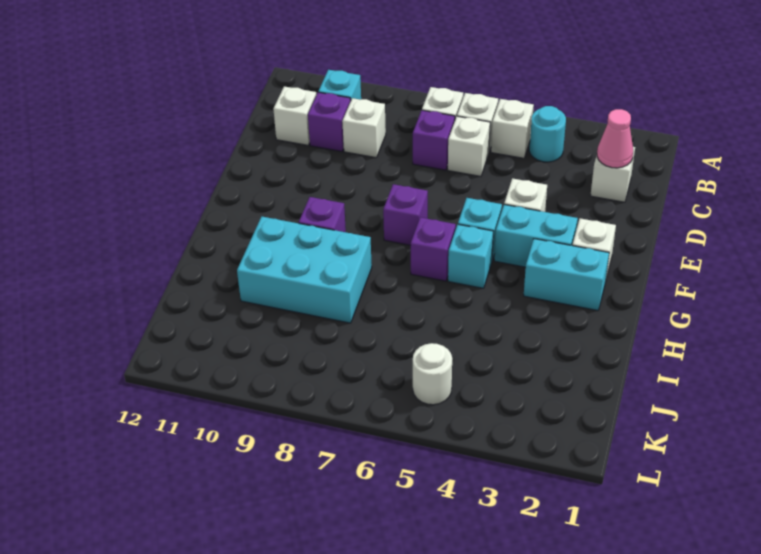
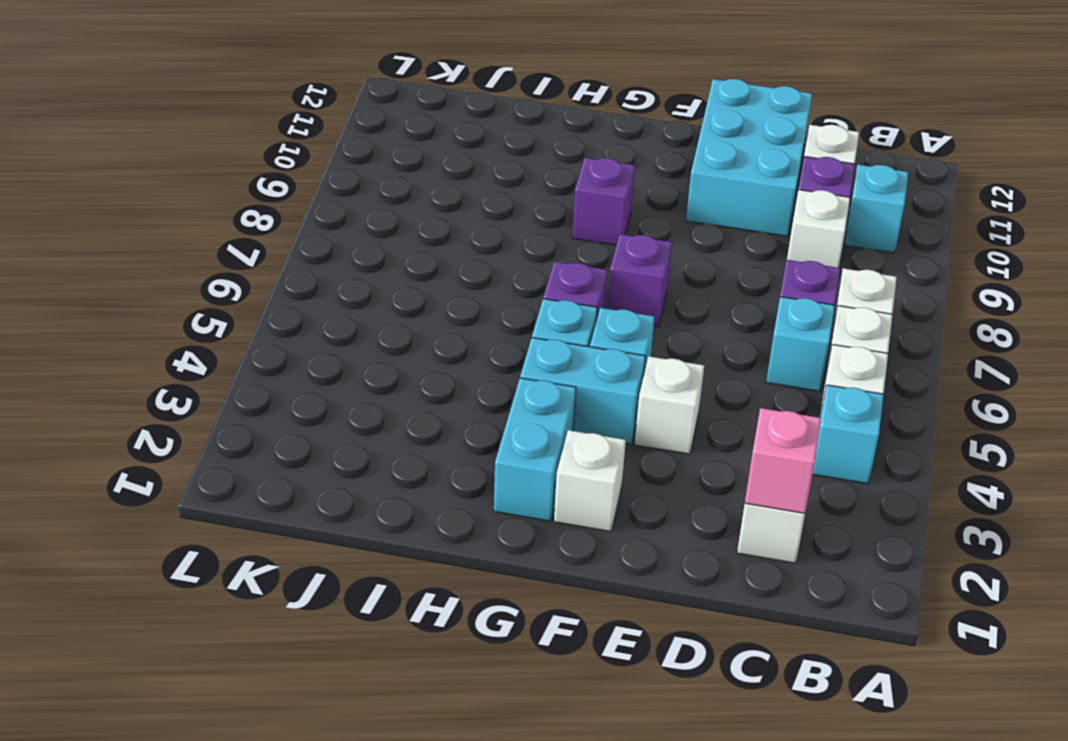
cyan round brick B4 level 1 -> cyan brick B4 level 1
pink cone C2 level 2 -> pink brick C2 level 2
white brick C6 level 1 -> cyan brick C6 level 1
cyan brick F3:F4 level 1 -> cyan brick F4:G4 level 1
cyan brick H8:I10 level 1 -> cyan brick D10:E12 level 1
white round brick K5 level 1 -> none

